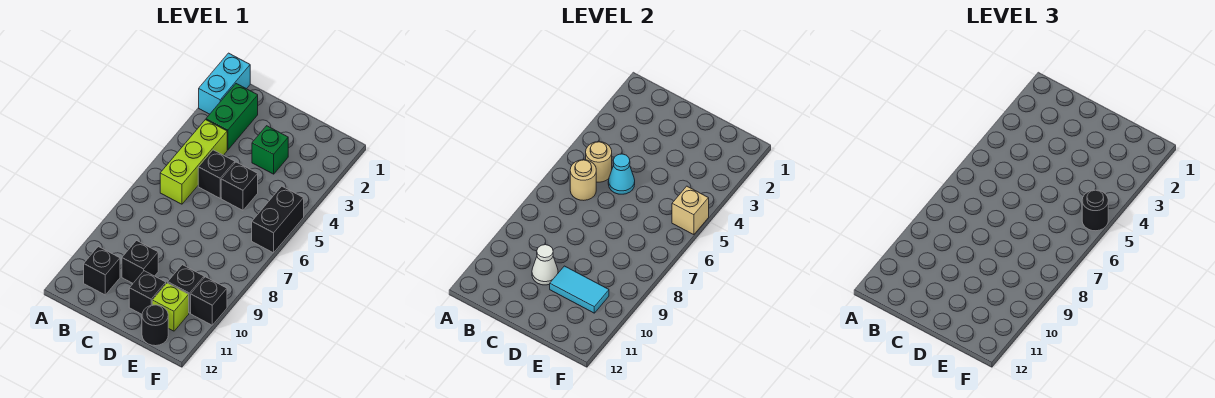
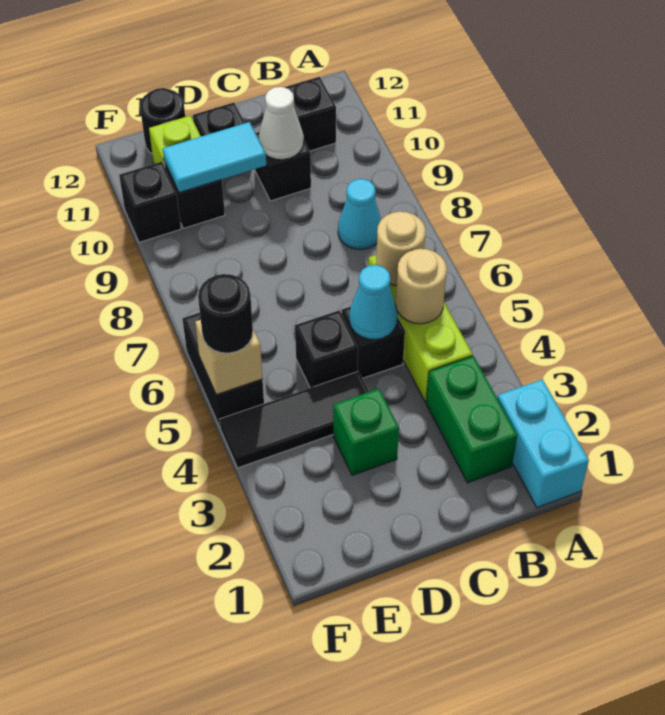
none -> cyan cone B8 level 1
none -> black tile D4:F4 level 1

